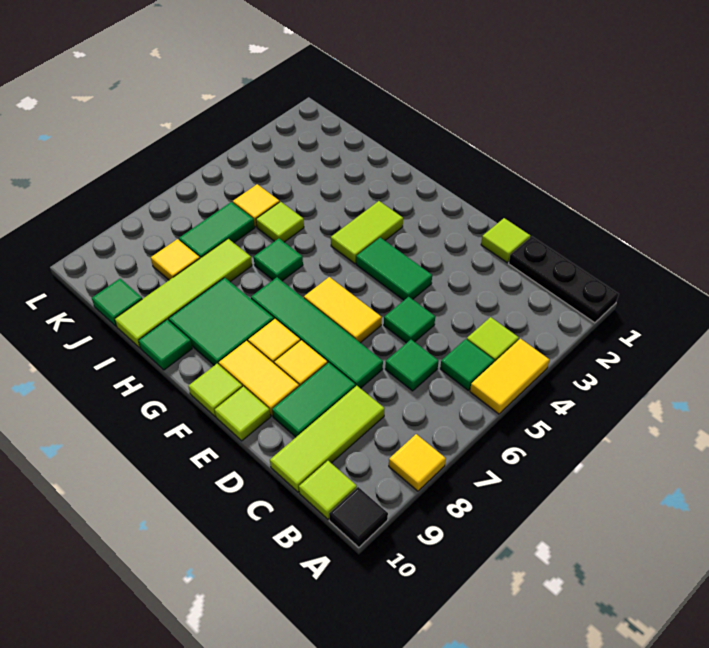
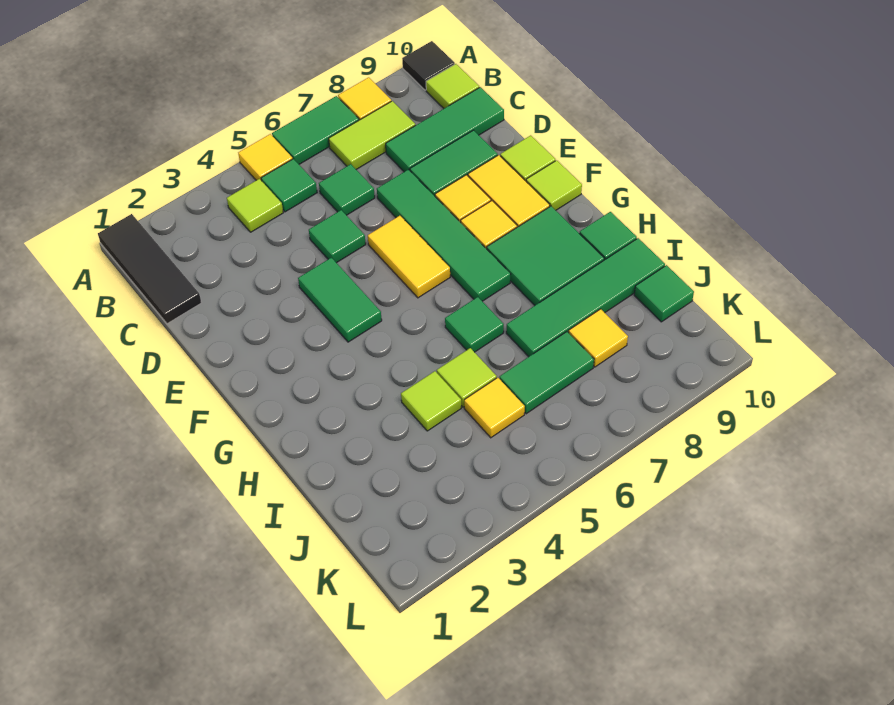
black plate A1:C1 level 1 -> black tile A1:C1 level 1
yellow tile A4:A5 level 1 -> yellow tile A5 level 1
none -> green tile A6:A7 level 1
lime tile C8:C10 level 1 -> green tile C8:C10 level 1
lime tile D1 level 1 -> lime tile I4 level 1
lime tile G3:G4 level 1 -> lime tile B7:B8 level 1
lime tile I7:I10 level 1 -> green tile I7:I10 level 1

